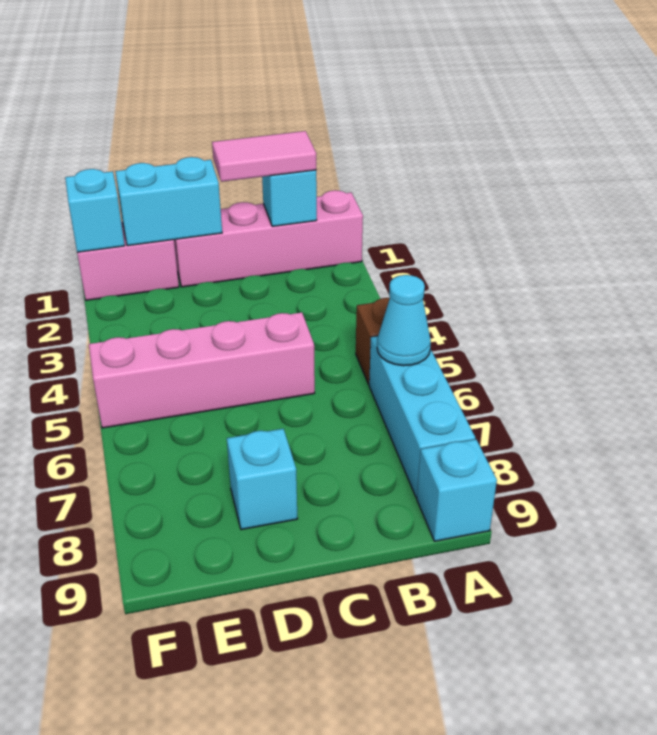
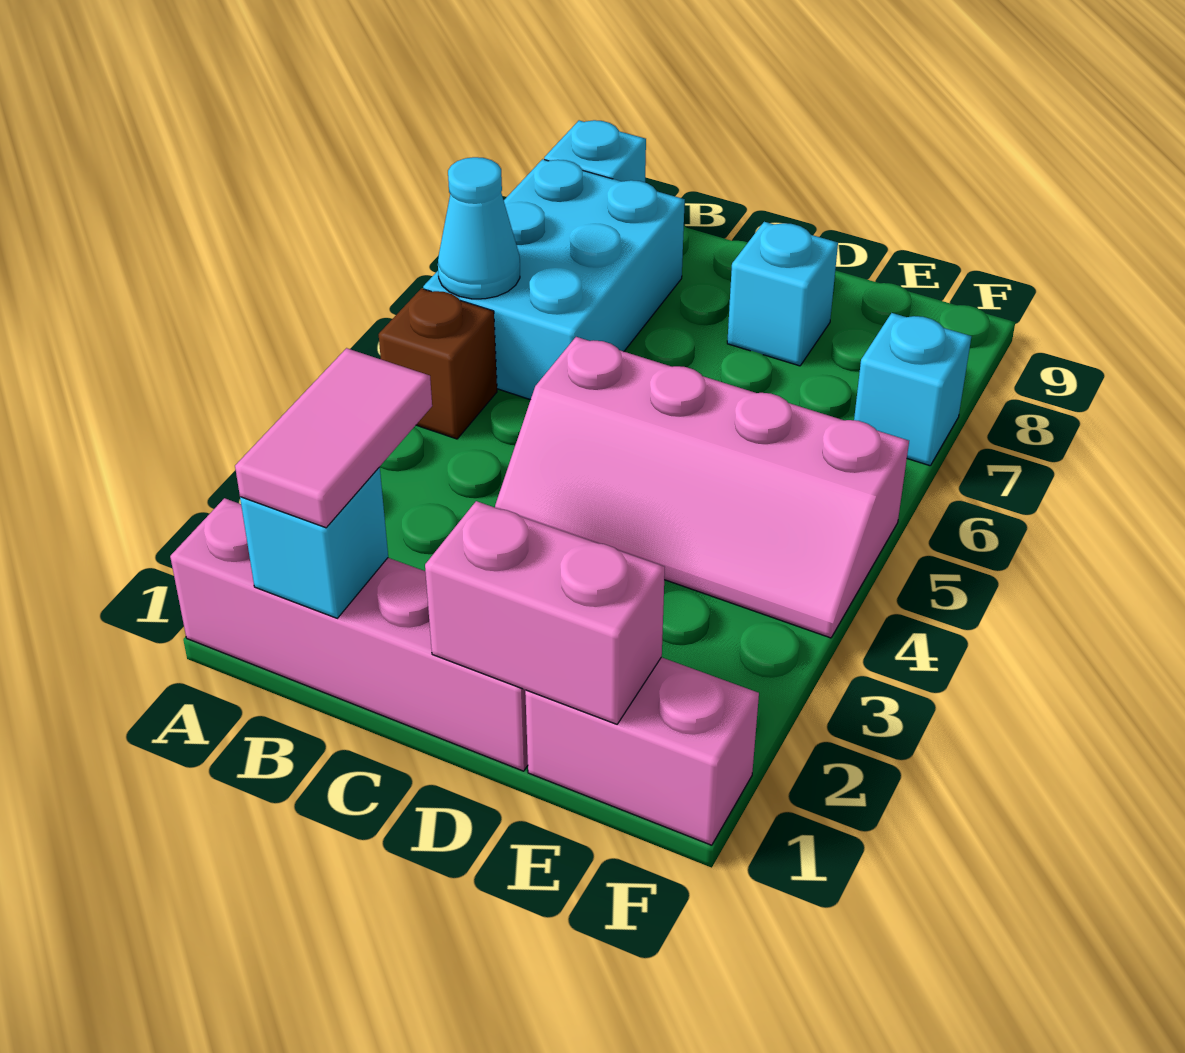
cyan brick A6:A8 level 1 -> cyan brick A6:B8 level 1
pink tile B1:C1 level 3 -> pink tile B1:B2 level 3
cyan brick D1:E1 level 2 -> pink brick D1:E1 level 2
cyan brick F1 level 2 -> cyan brick F7 level 1

